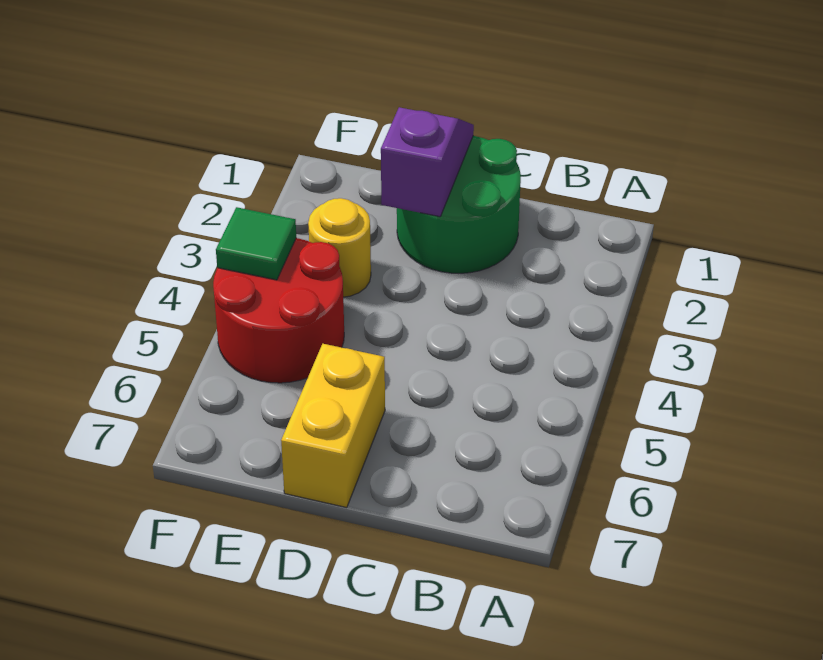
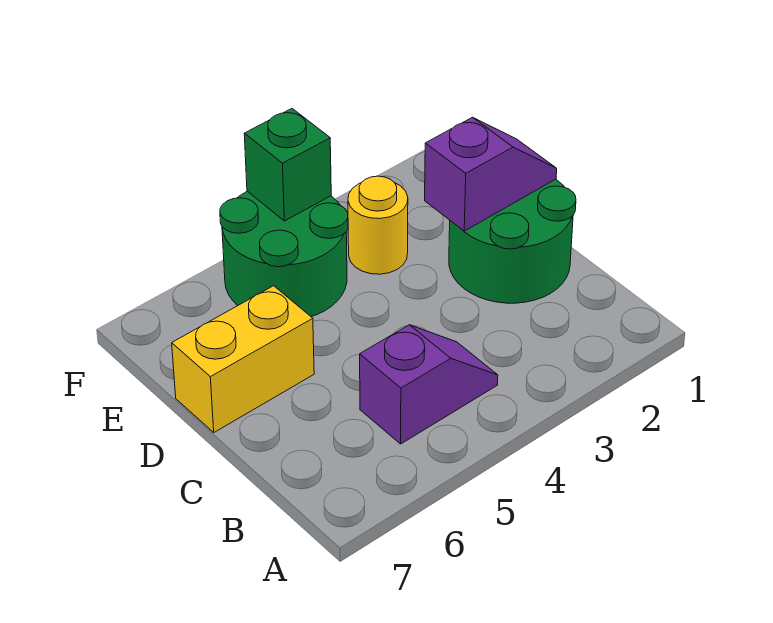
none -> purple slope B4:B5 level 1 top 5
red round brick E4:F5 level 1 -> green round brick E4:F5 level 1
green tile F4 level 2 -> green brick F4 level 2

